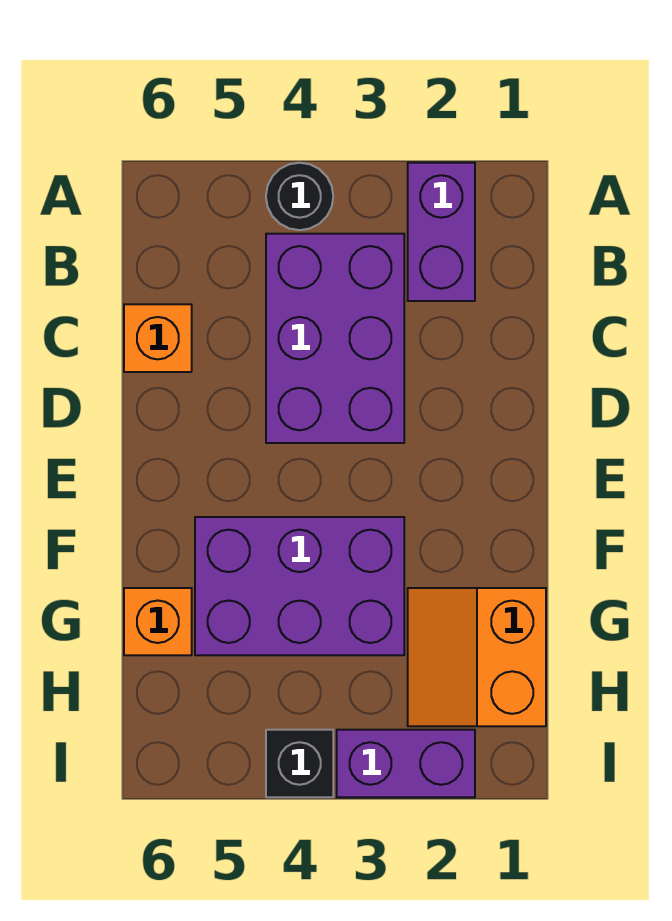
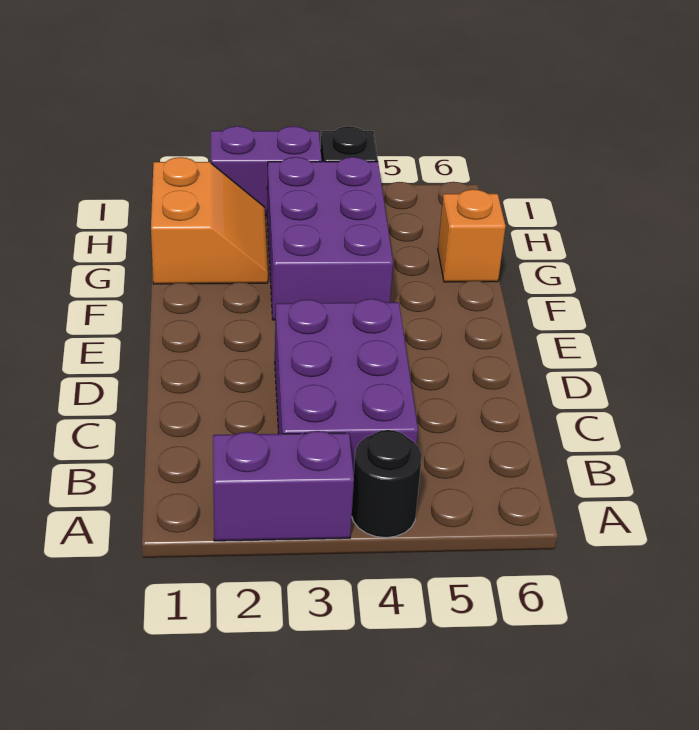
purple brick A2:B2 level 1 -> purple brick A2:A3 level 1
orange brick C6 level 1 -> none
purple brick F3:G5 level 1 -> purple brick F3:H4 level 1

